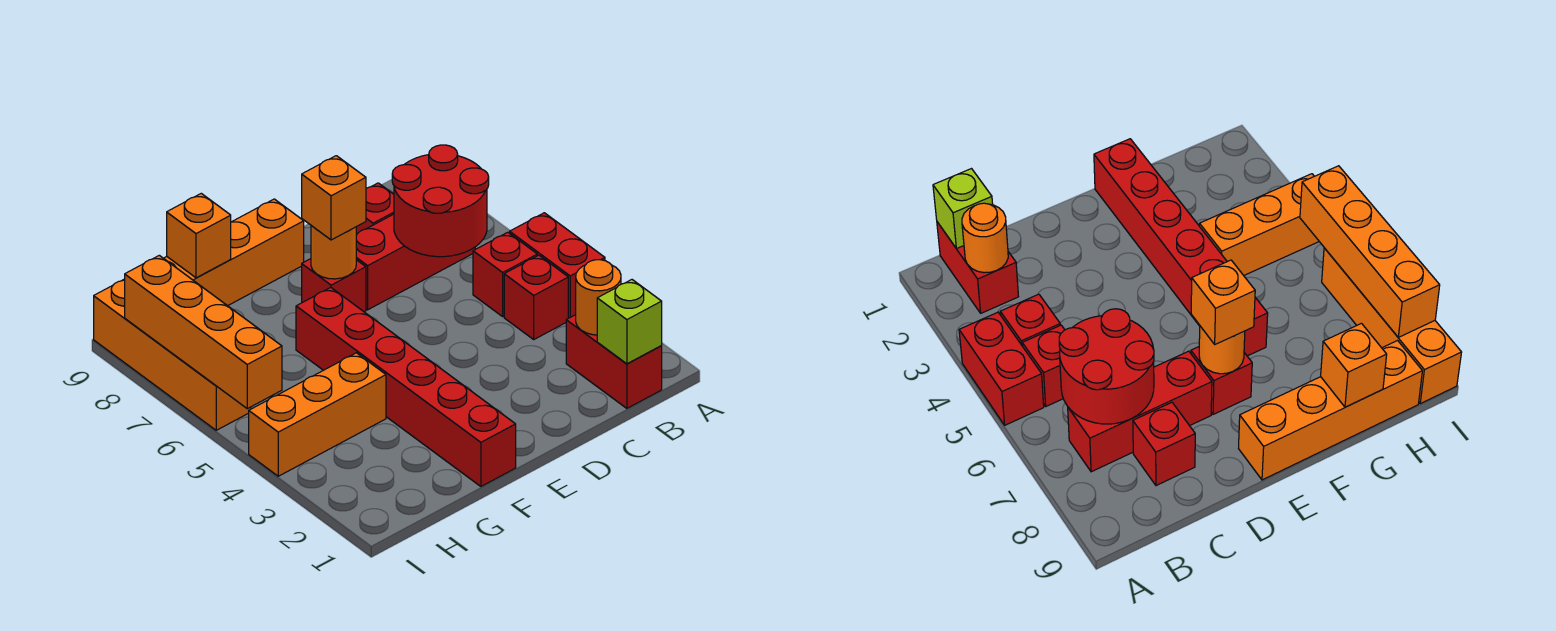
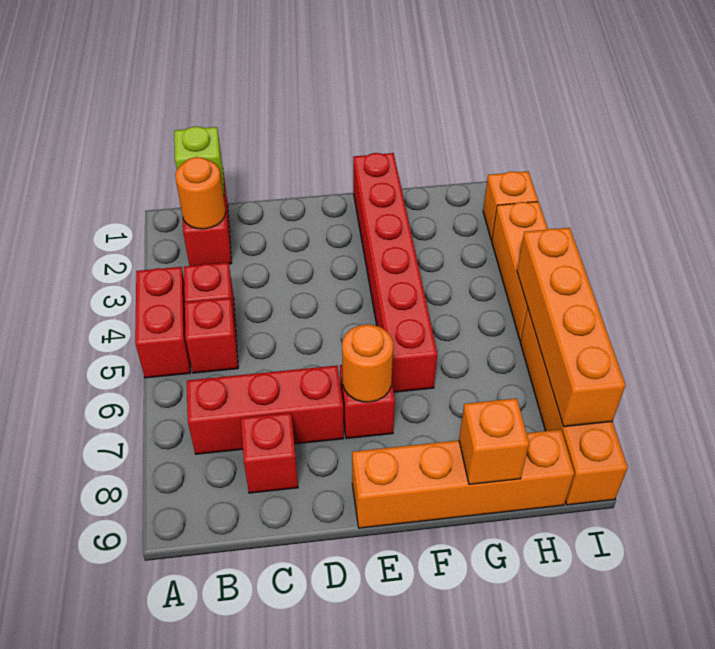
red round brick B6:C7 level 2 -> none
orange brick E7 level 3 -> orange brick I2 level 1
orange brick G4:I4 level 1 -> orange brick I3:I5 level 1

